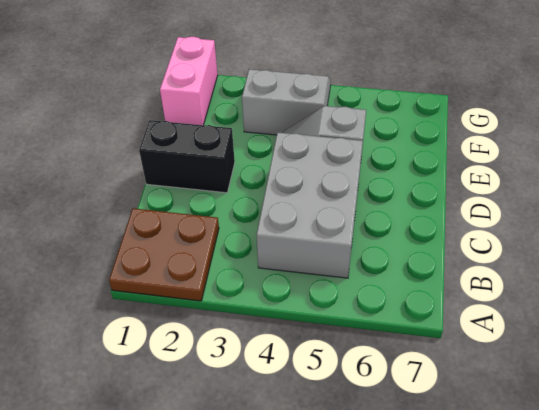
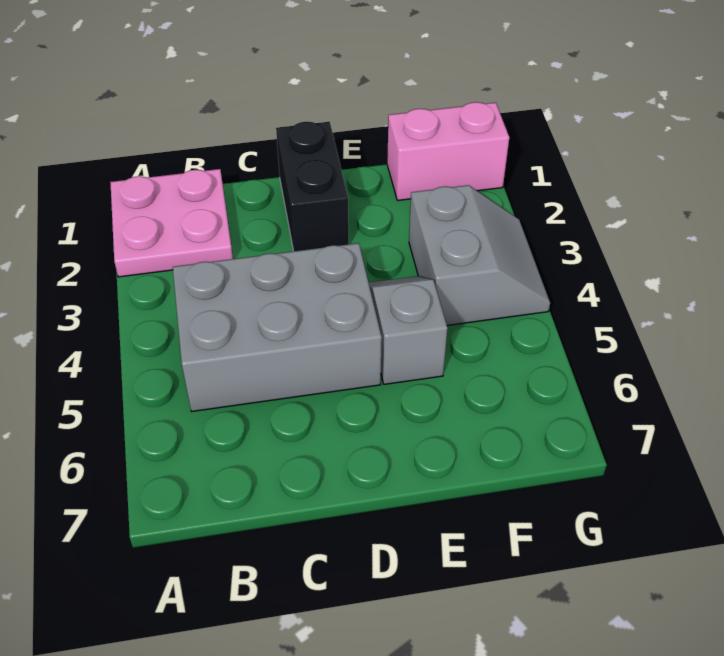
brown plate A1:B2 level 1 -> pink plate A1:B2 level 1

